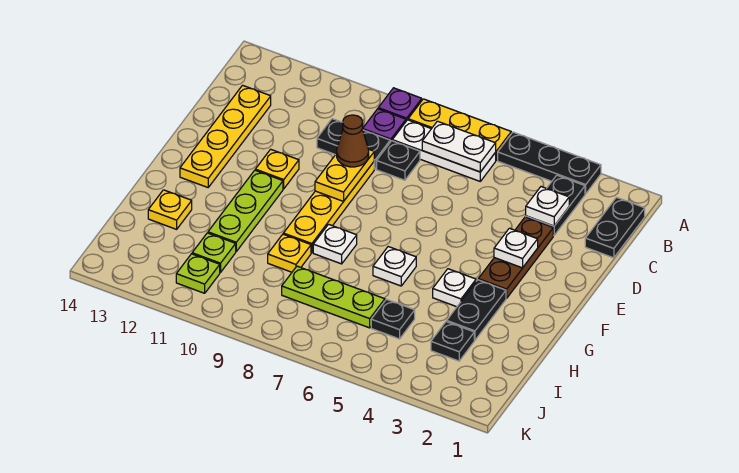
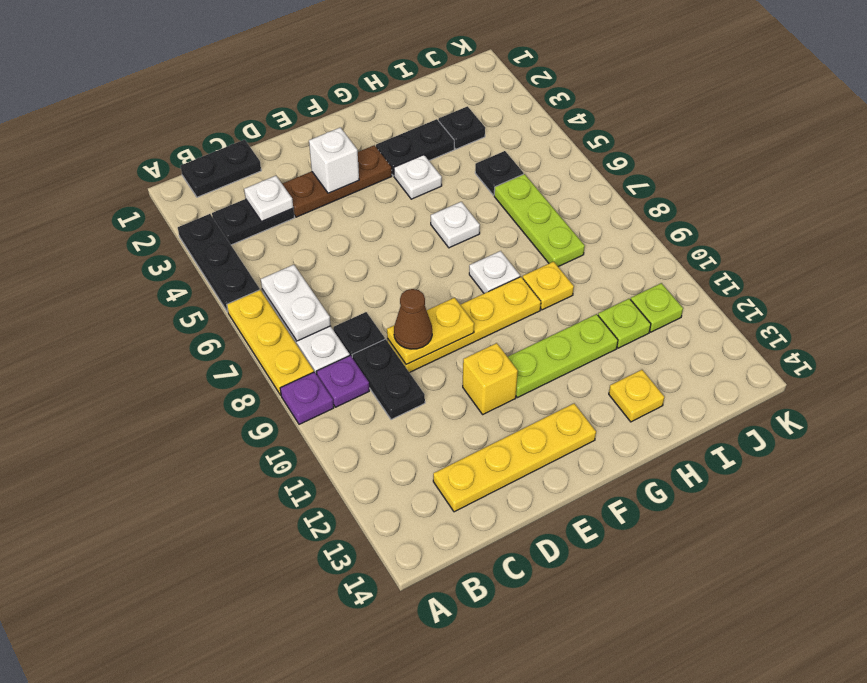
white plate E3 level 2 -> white brick E3 level 2
yellow plate E11 level 1 -> yellow brick E11 level 1

